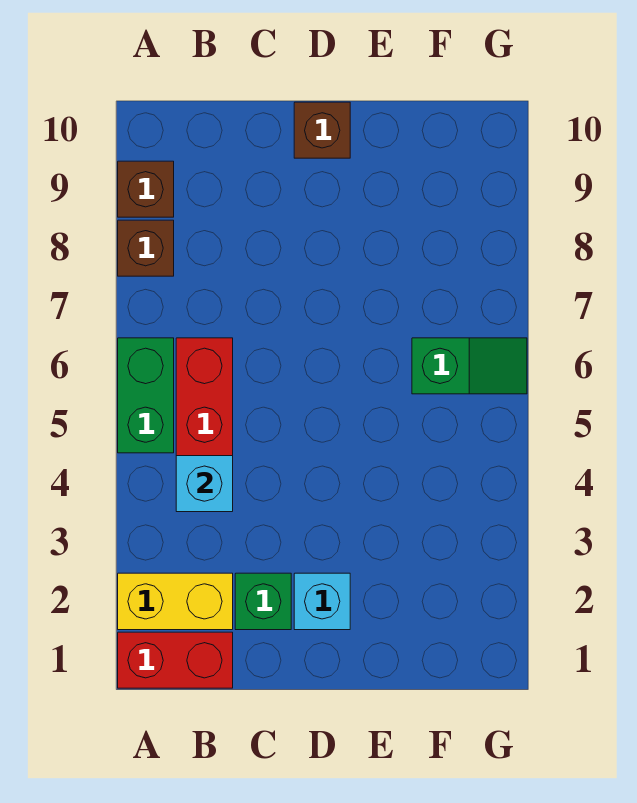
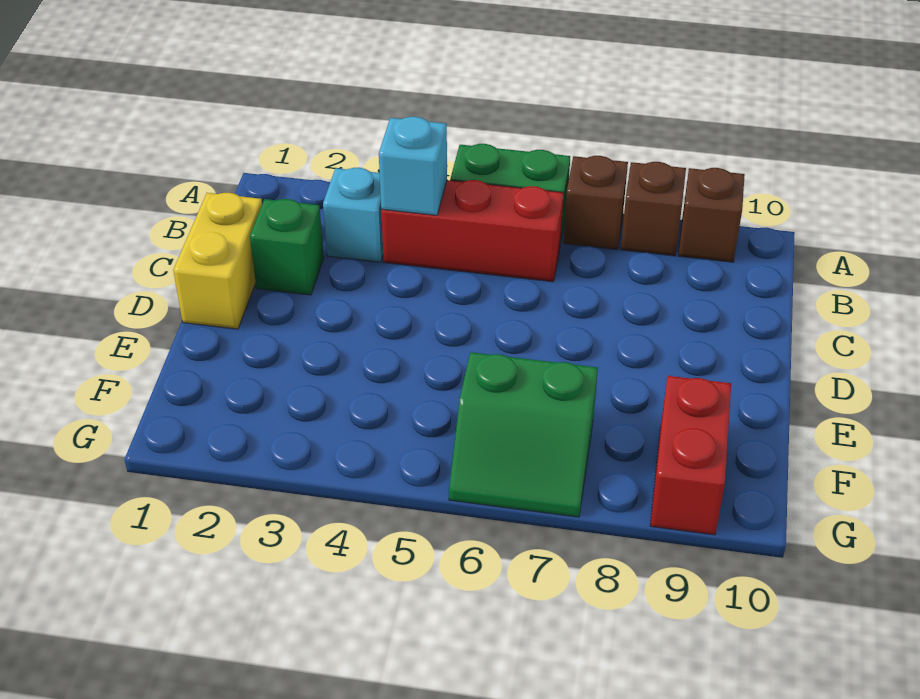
red brick A1:B1 level 1 -> red brick F9:G9 level 1
yellow brick A2:B2 level 1 -> yellow brick C1:D1 level 1
cyan brick D2 level 1 -> cyan brick B3 level 1
brown brick D10 level 1 -> brown brick A7 level 1
green slope F6:G6 level 1 top F -> green slope F6:G7 level 1 top F

